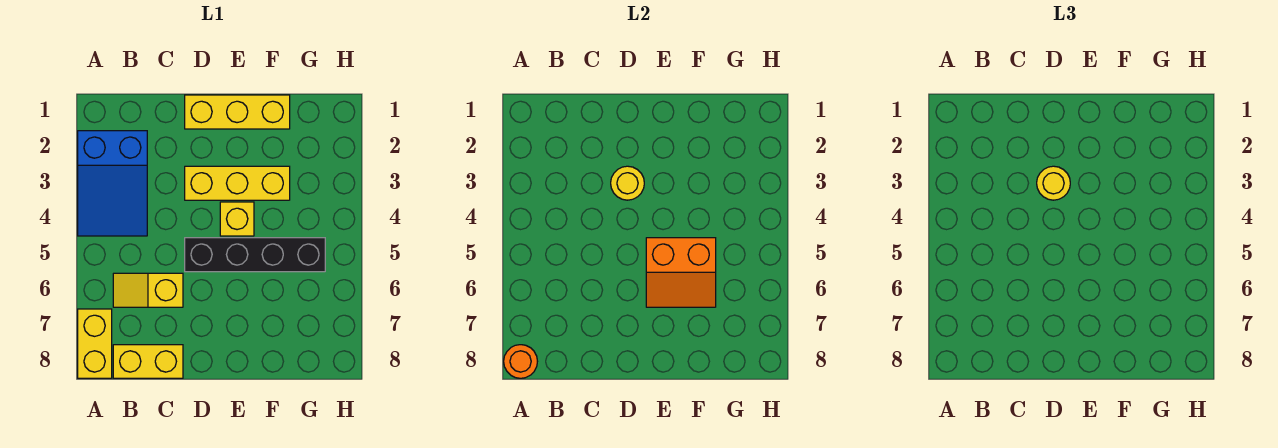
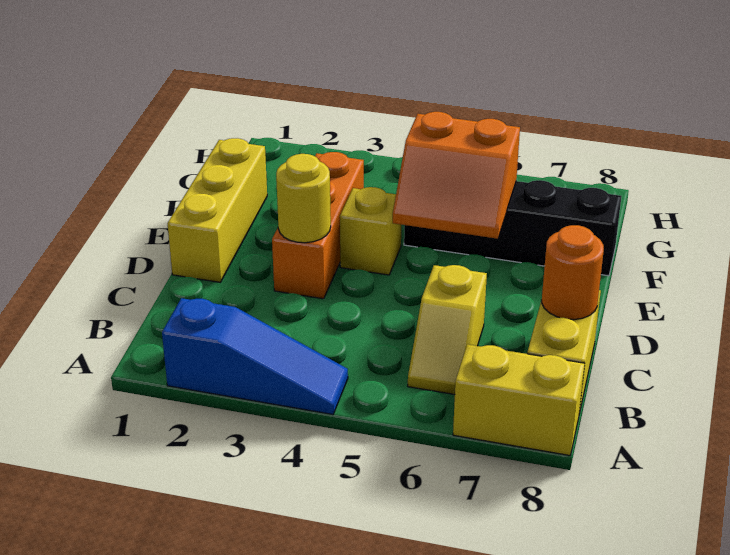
blue slope A2:B4 level 1 top 2 -> blue slope A2:A4 level 1 top 2
orange round brick A8 level 2 -> orange round brick C8 level 2
yellow brick D3:F3 level 1 -> orange brick D3:F3 level 1
yellow round brick D3 level 3 -> none
black brick D5:G5 level 1 -> black brick F5:F8 level 1
orange slope E5:F6 level 2 top 5 -> orange slope E5:F6 level 2 top F

